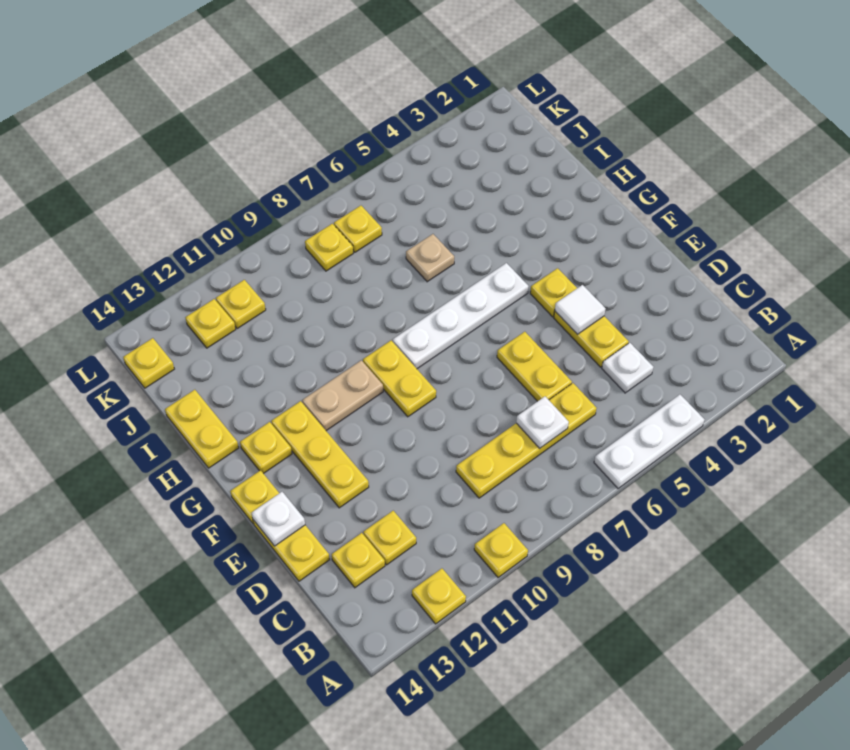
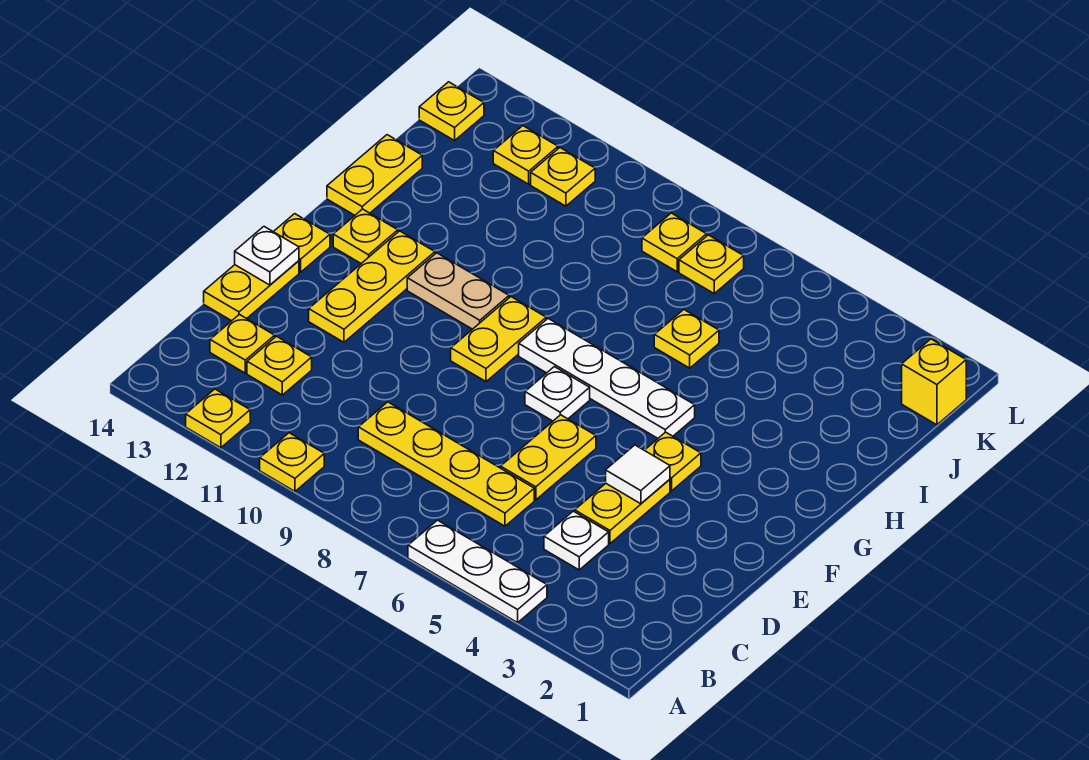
white plate C7 level 2 -> white plate F7 level 1
tan plate I6 level 1 -> yellow plate I6 level 1
none -> yellow brick K1 level 1

